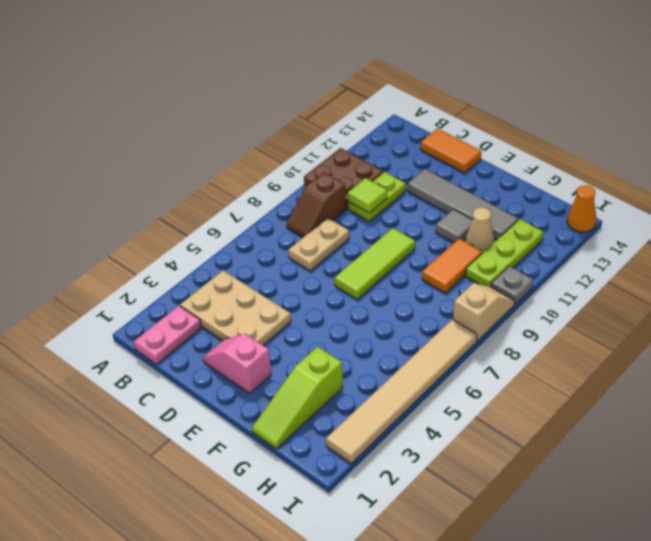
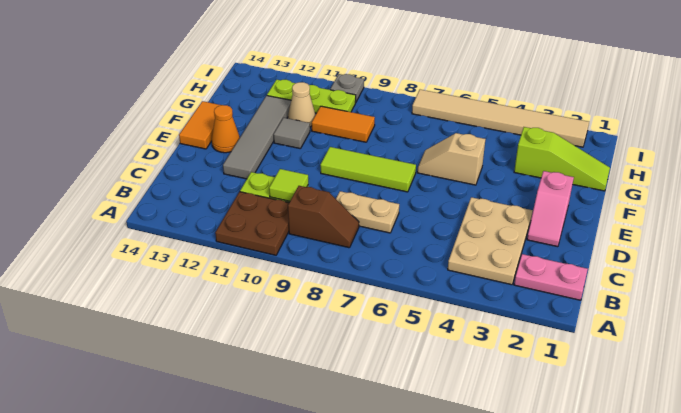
orange tile C14:D14 level 1 -> orange tile E14:F14 level 1
tan slope I8:I9 level 1 top 8 -> tan slope F5:F6 level 1 top 5
orange cone I14 level 1 -> orange cone E13 level 1

